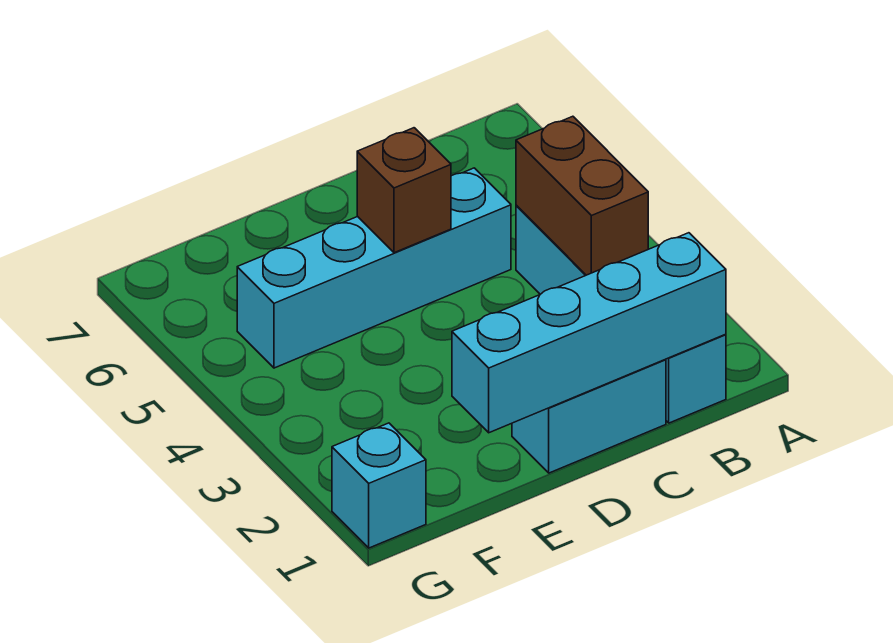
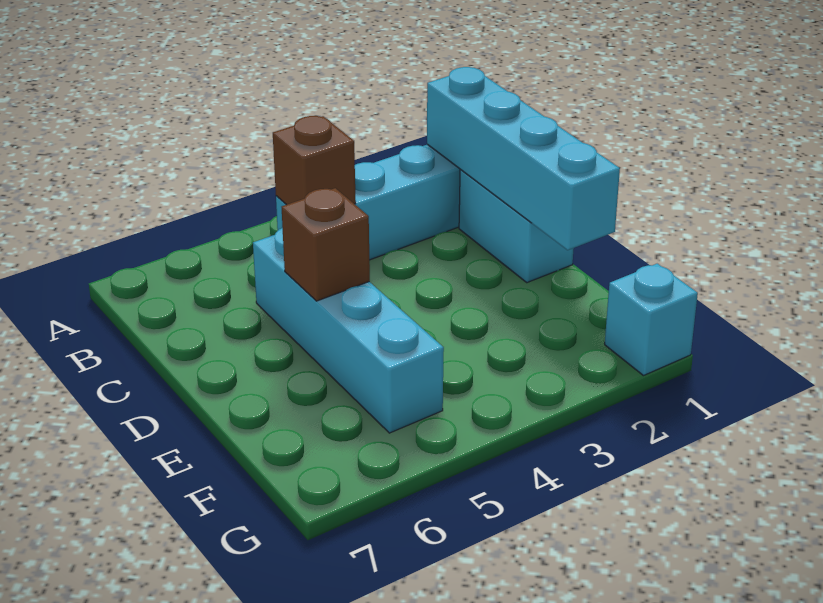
brown brick B3:B4 level 2 -> brown brick B4 level 2

